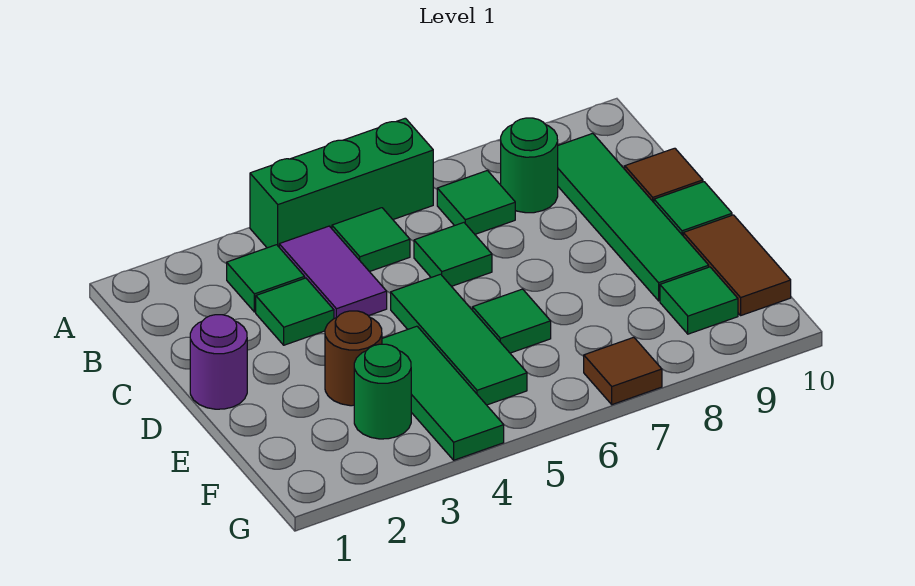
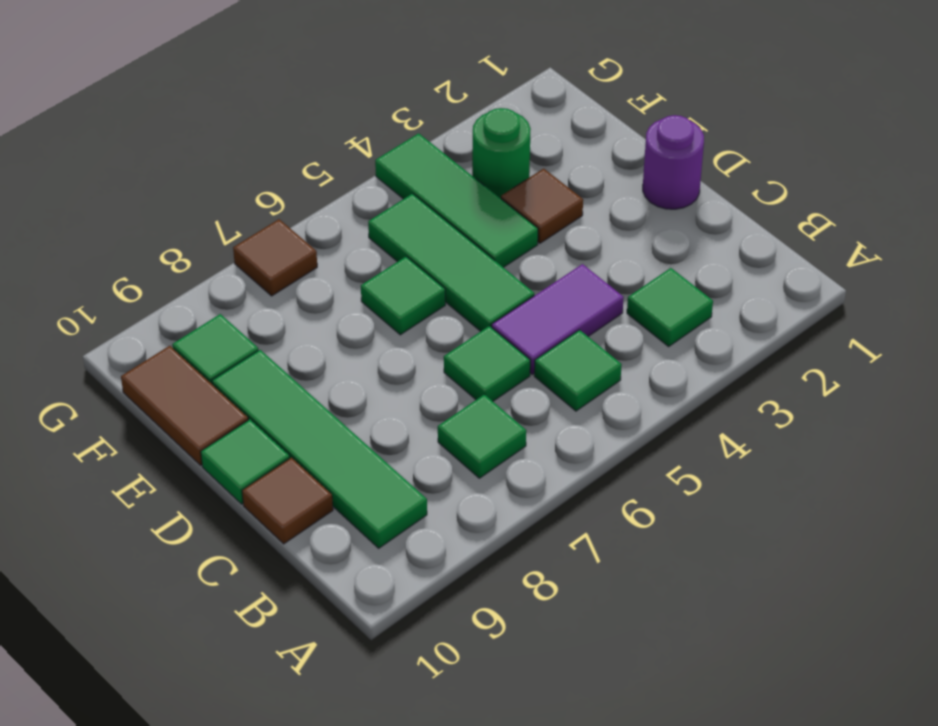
green brick A4:A6 level 1 -> none
purple tile B4:C4 level 1 -> purple tile C4:C5 level 1
green round brick B8 level 1 -> none
green tile C3 level 1 -> none
brown round brick E3 level 1 -> brown tile E3 level 1

